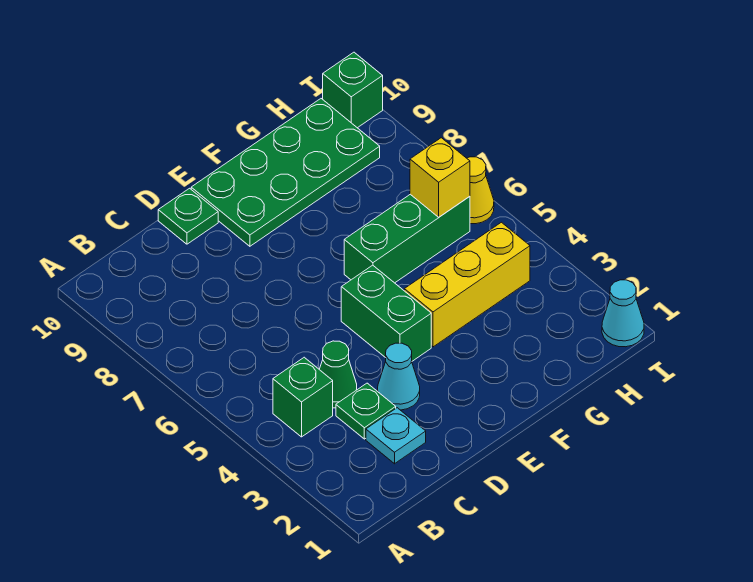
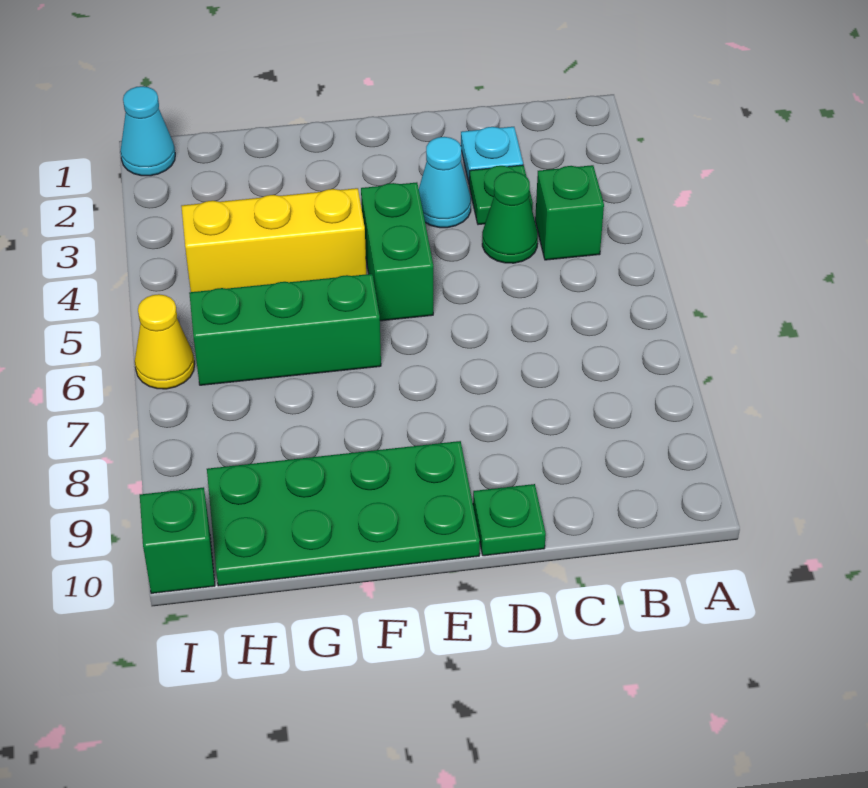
yellow brick H6 level 2 -> none

